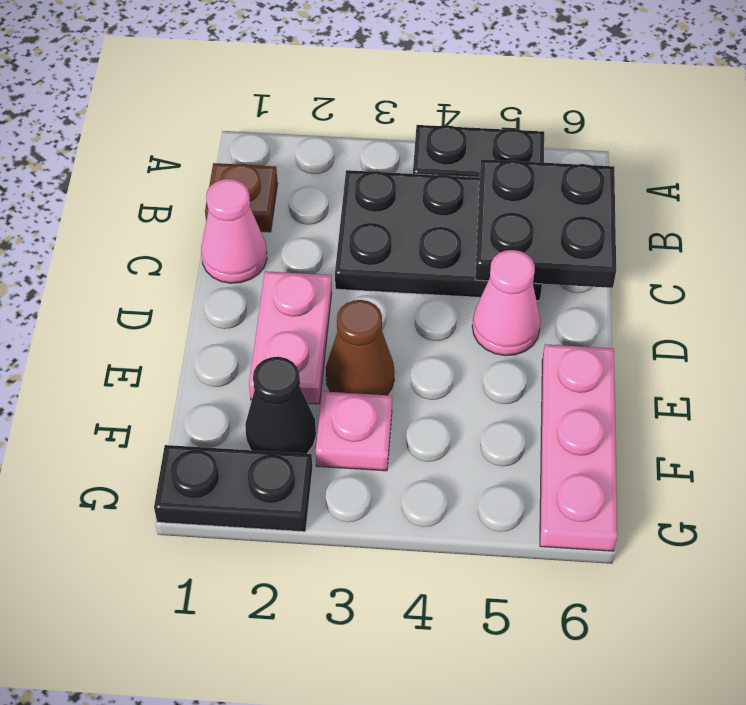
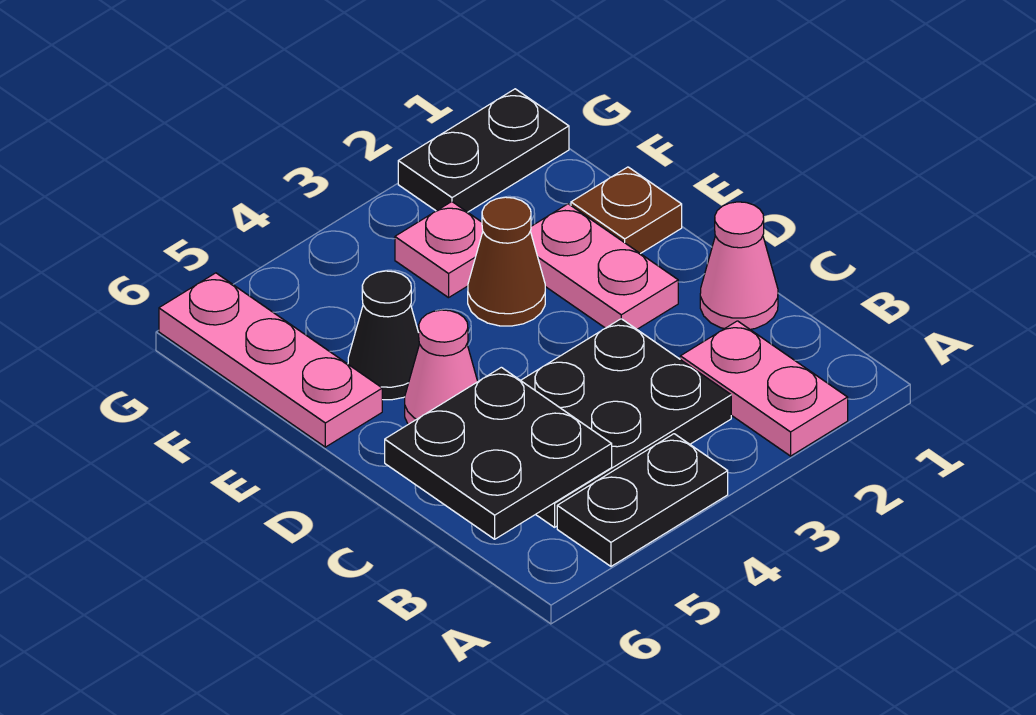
none -> pink plate A2:B2 level 1
brown plate B1 level 1 -> brown plate E1 level 1
black cone F2 level 1 -> black cone E5 level 1

